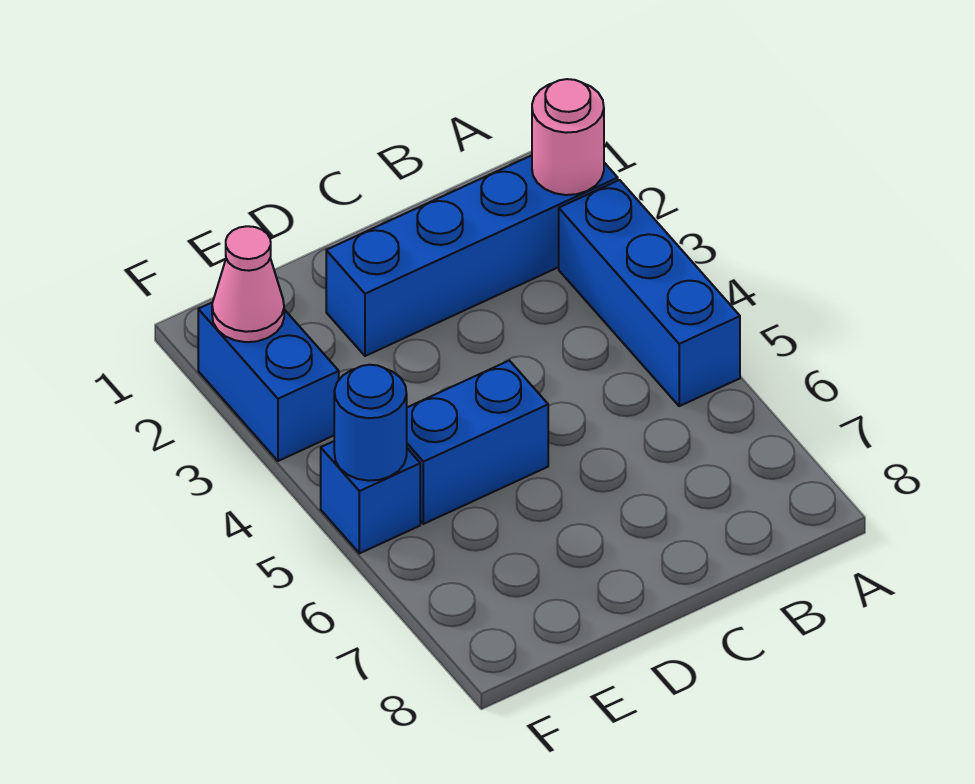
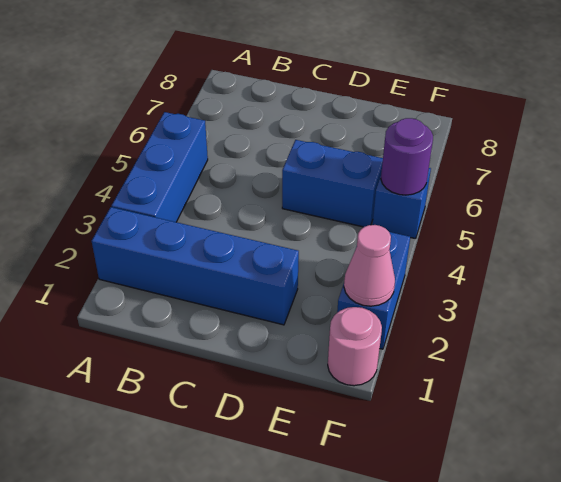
pink round brick A2 level 2 -> pink round brick F1 level 1
blue round brick F5 level 2 -> purple round brick F5 level 2

